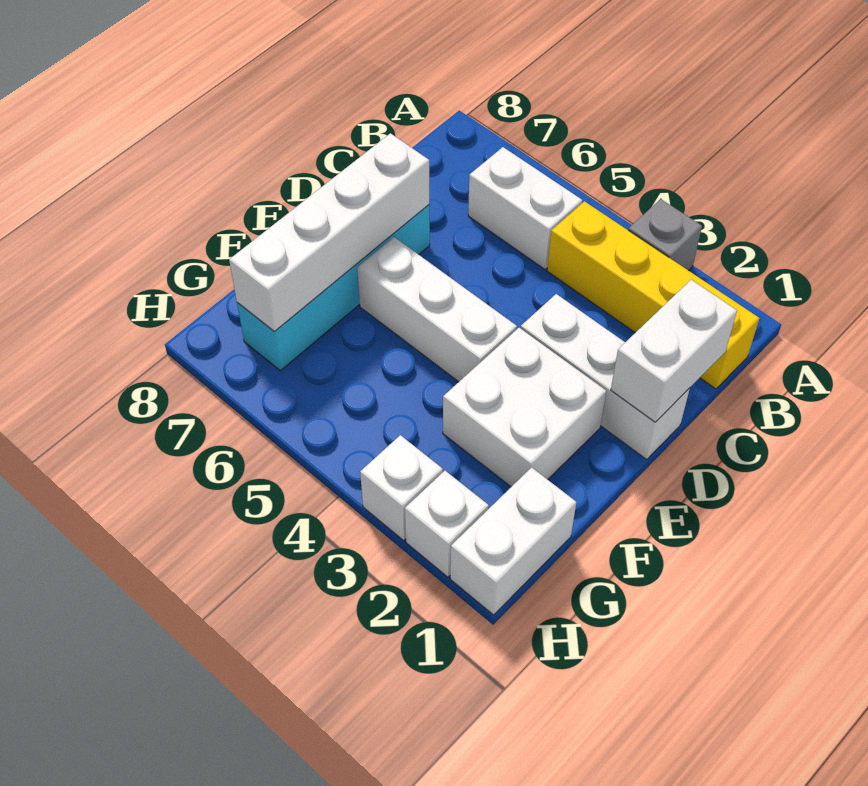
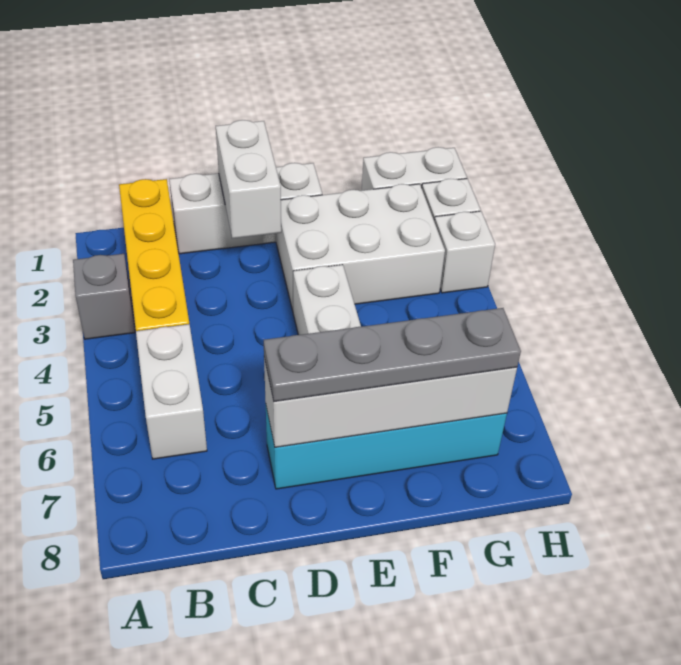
white brick C1:D1 level 2 -> white brick D1:D2 level 2
white brick D1:D3 level 1 -> white brick C1:E1 level 1
none -> grey plate D7:G7 level 3
white brick E2:F3 level 1 -> white brick E2:G3 level 1

